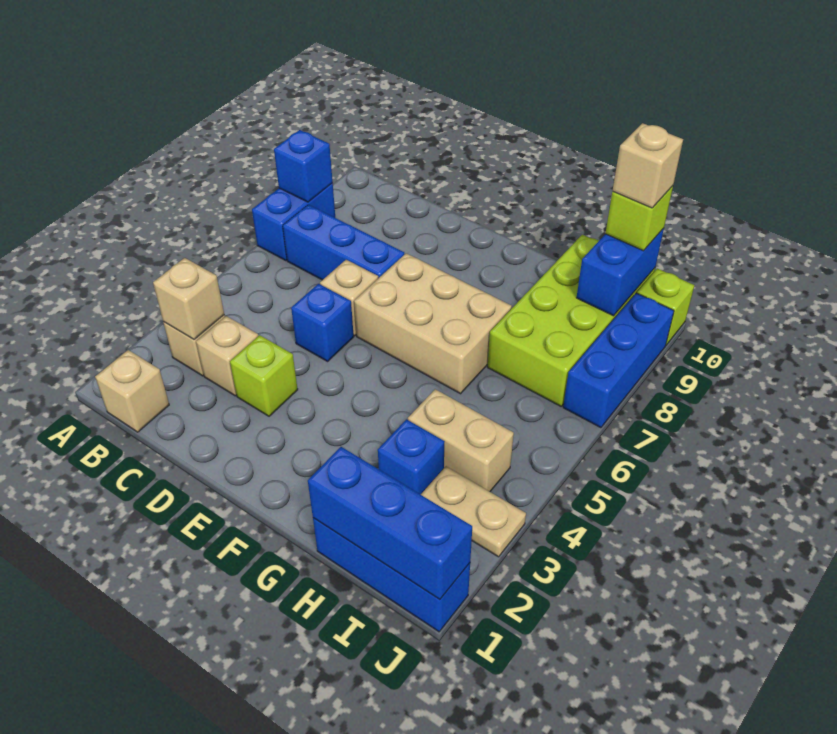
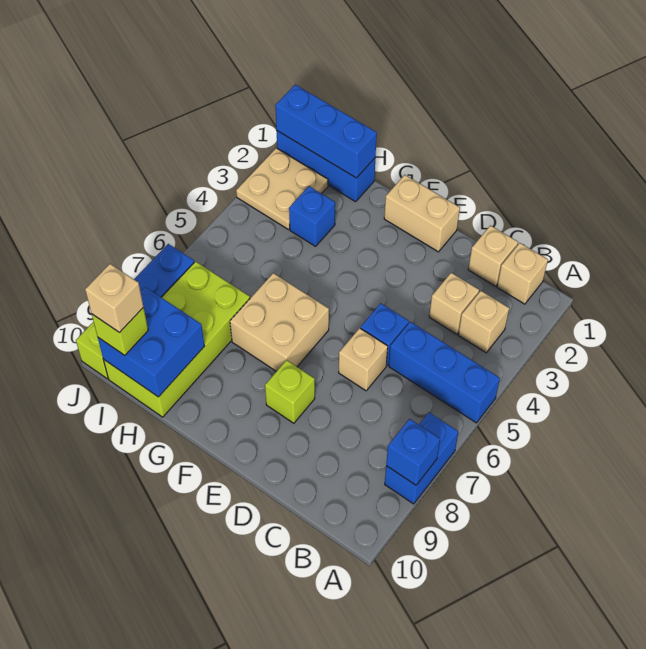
tan brick B3 level 2 -> tan brick C1 level 1
blue brick B7:D7 level 1 -> blue brick A5:C5 level 1
lime brick D3 level 1 -> lime brick E8 level 1
tan brick E6:G7 level 1 -> tan brick F6:G7 level 1
tan brick H4:I4 level 1 -> tan brick E1:F1 level 1
tan plate I3:J3 level 1 -> tan plate I2:J3 level 1
blue brick I9:I10 level 2 -> blue brick H9:I10 level 2

